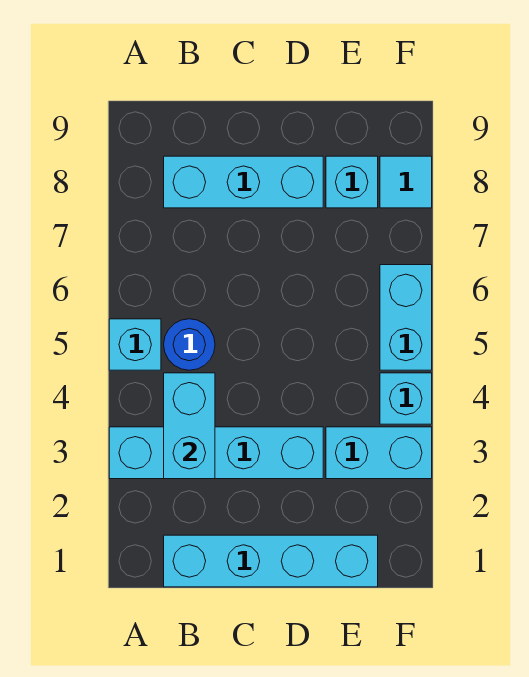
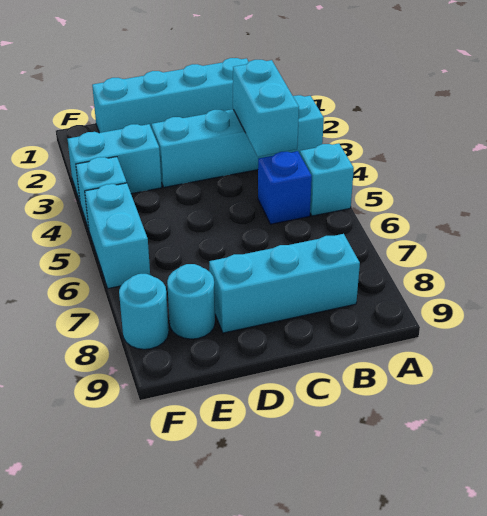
blue round brick B5 level 1 -> blue brick B5 level 1
cyan brick E8 level 1 -> cyan round brick E8 level 1
cyan tile F8 level 1 -> cyan round brick F8 level 1

